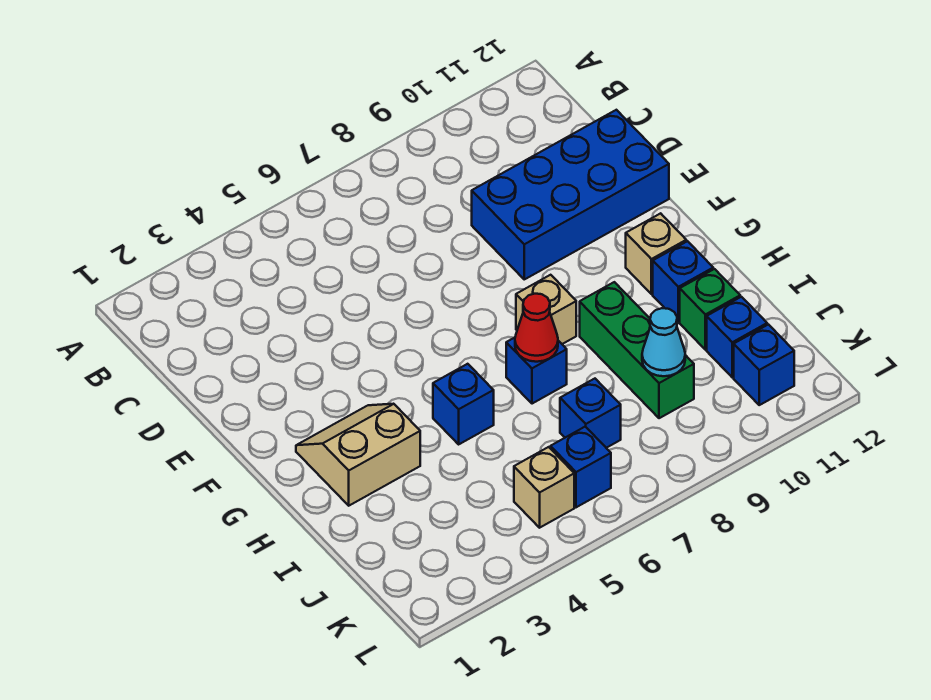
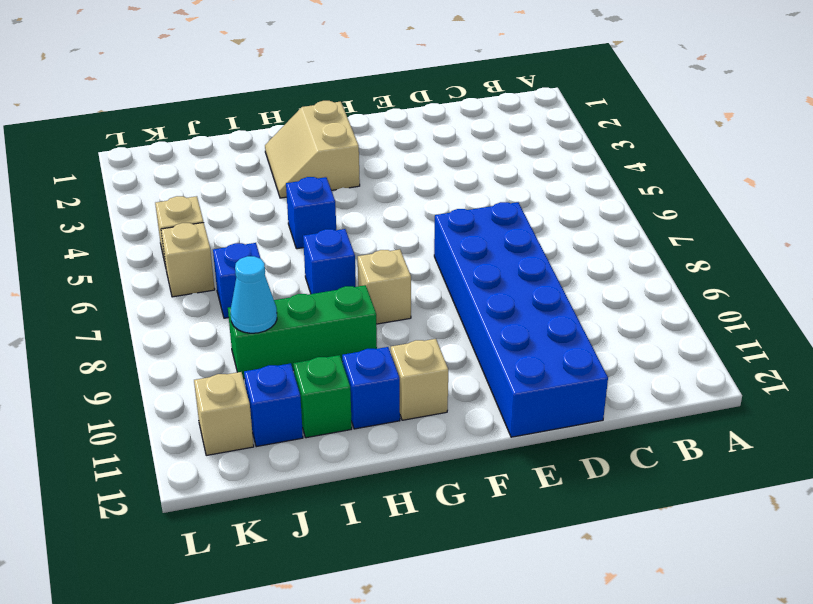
blue brick D9:E12 level 1 -> blue brick D7:E12 level 1
tan slope G2:H3 level 1 top H -> tan slope G2:H3 level 1 top G
red cone H7 level 2 -> none
blue brick K6 level 1 -> tan brick K6 level 1
blue brick K11 level 1 -> tan brick K11 level 1

